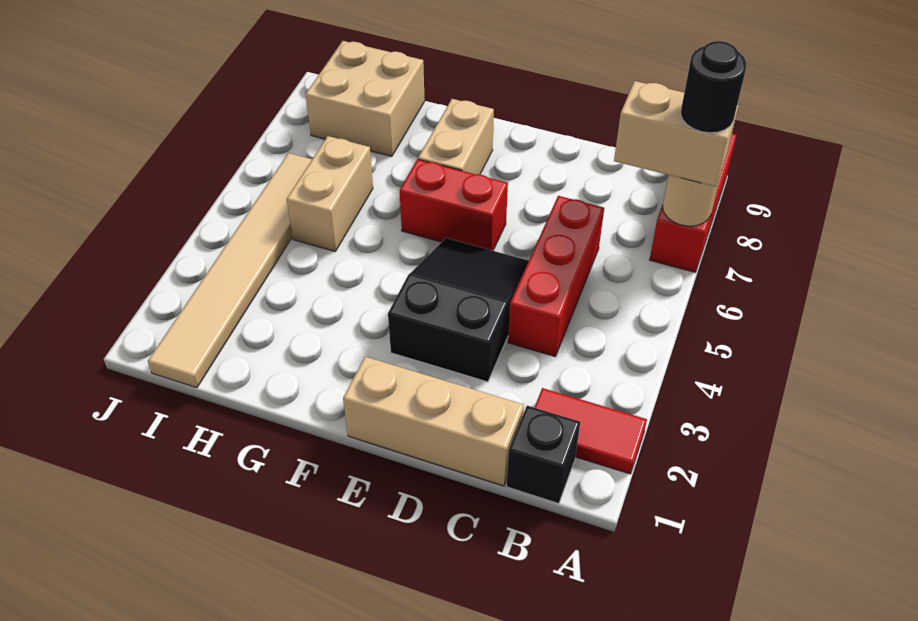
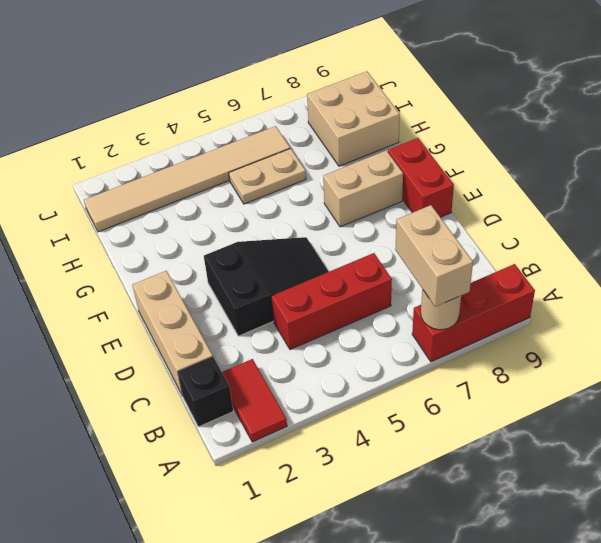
black round brick A7 level 4 -> none
red brick E6:F6 level 1 -> red brick E9:F9 level 1
tan brick H5:H6 level 1 -> tan plate H5:H6 level 1

